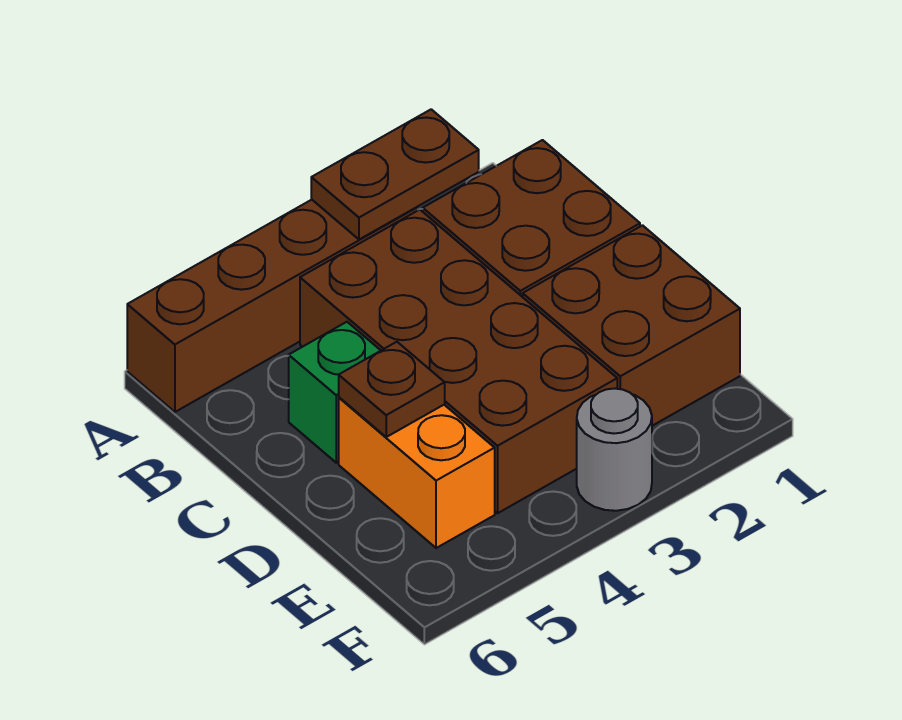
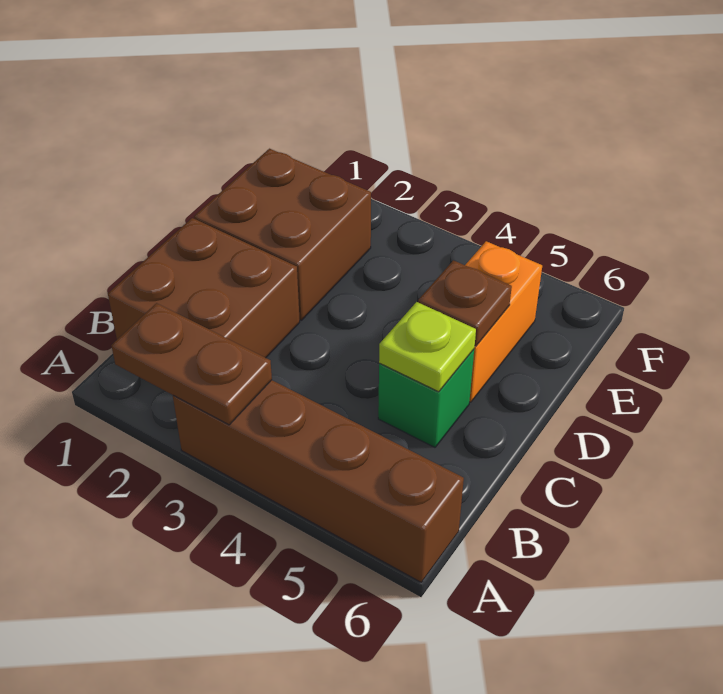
brown brick B3:E4 level 1 -> none
none -> lime plate C5 level 2
grey round brick F3 level 1 -> none

